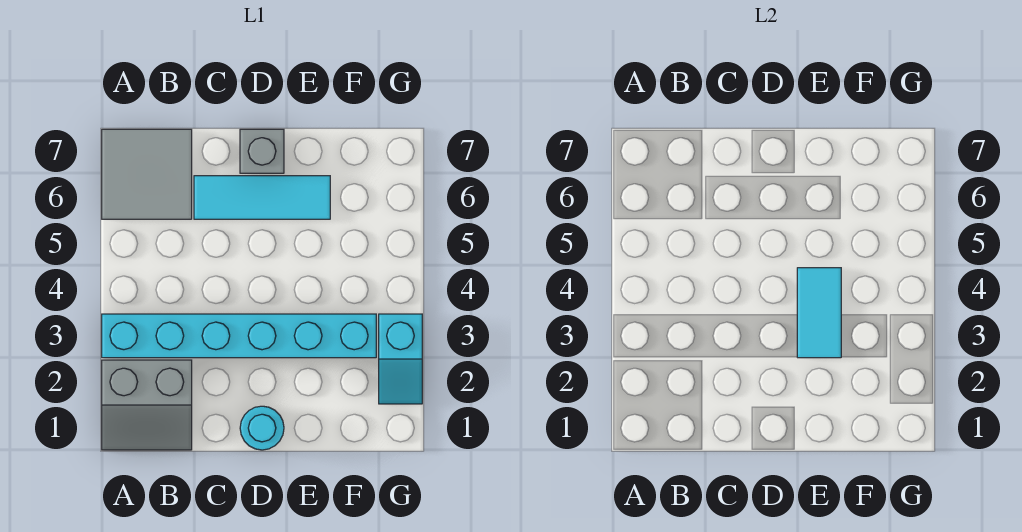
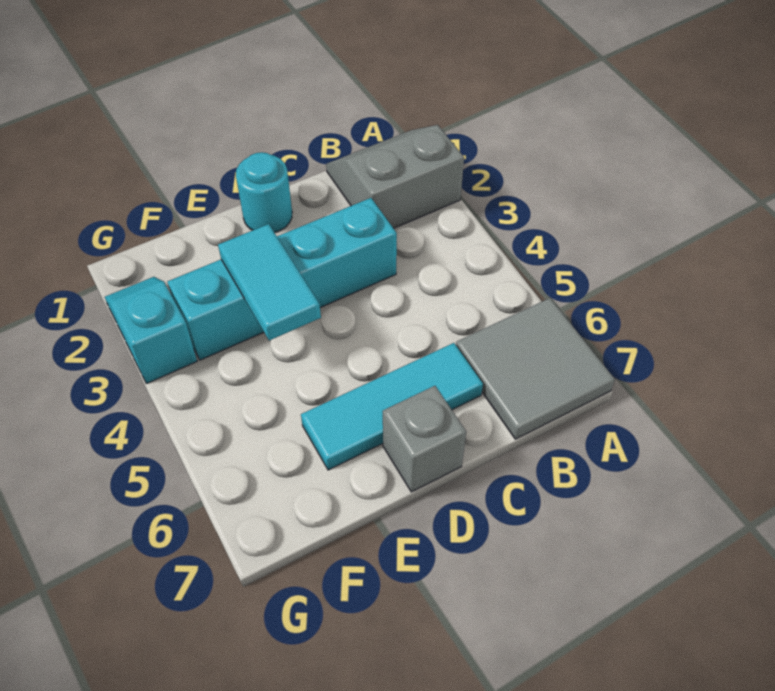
cyan brick A3:F3 level 1 -> cyan brick C3:F3 level 1

